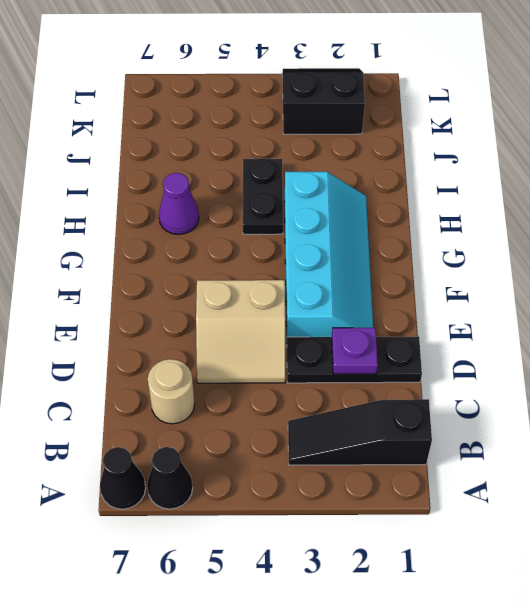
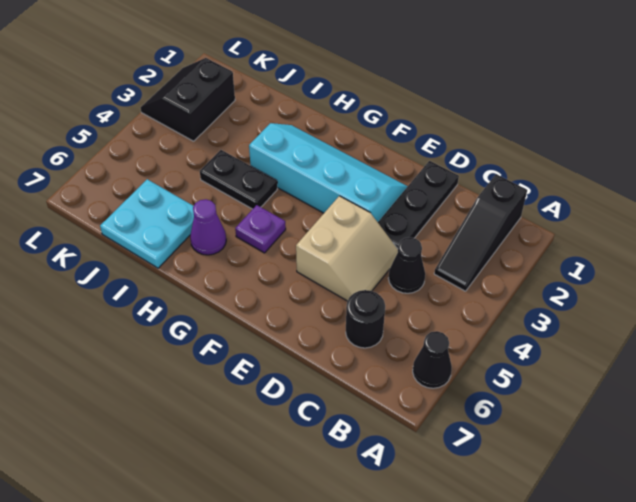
black cone A7 level 1 -> black cone C4 level 1
tan round brick C6 level 1 -> black round brick C6 level 1
purple plate D2 level 2 -> purple plate G5 level 1
none -> cyan plate I6:J7 level 1

